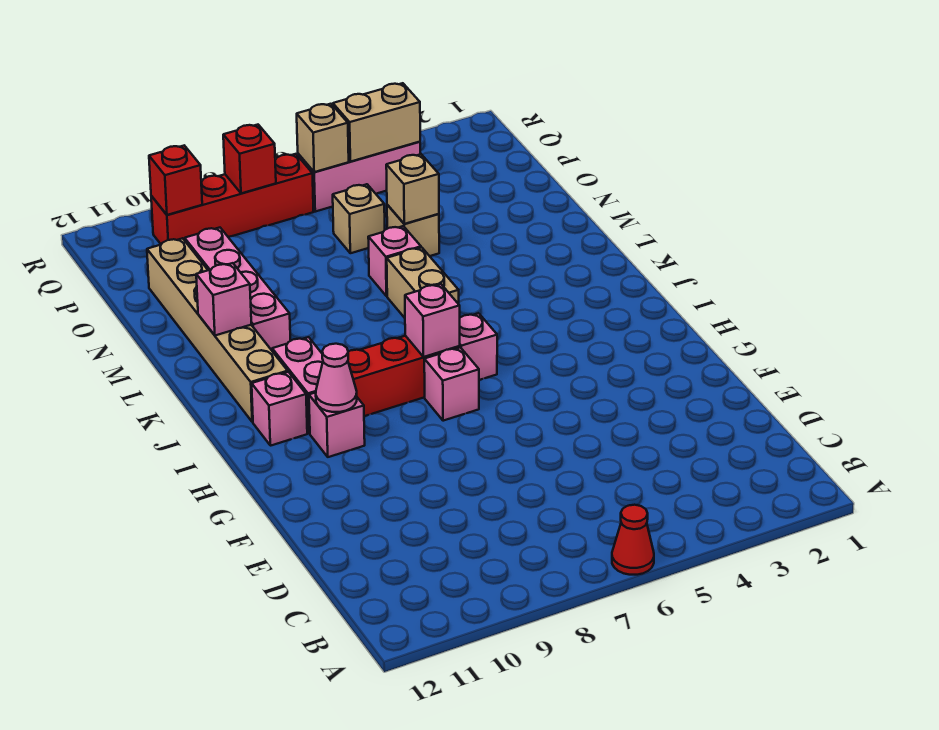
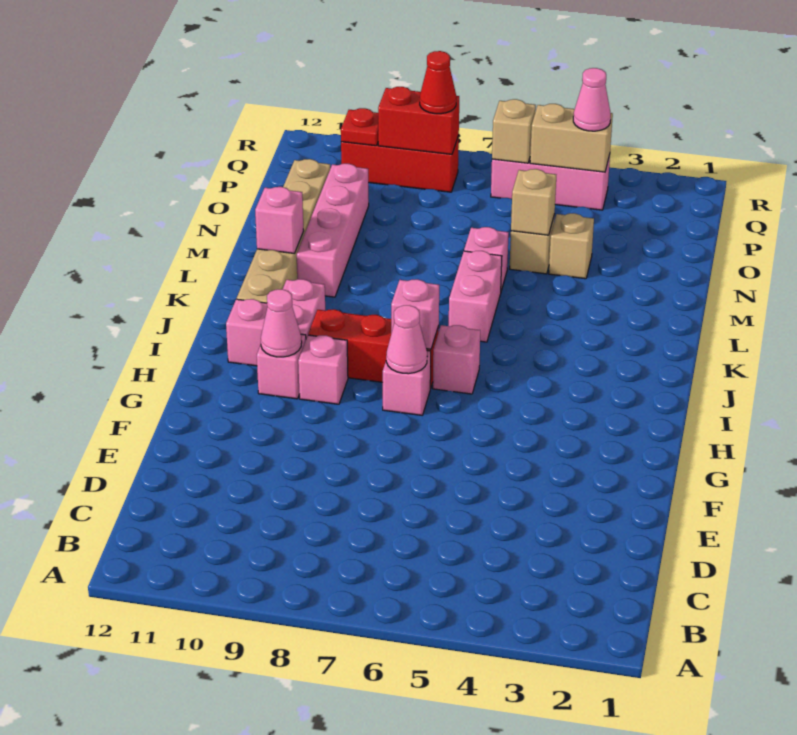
red cone A6 level 1 -> red cone Q8 level 3
none -> pink cone H7 level 2
none -> pink brick H9 level 1
tan brick K6:L6 level 1 -> pink brick K6:L6 level 1
tan brick O6 level 1 -> tan brick N4 level 1
none -> pink cone Q4 level 3
red brick Q7:Q10 level 1 -> red brick Q8:Q10 level 1
red brick Q8 level 2 -> red brick Q8:Q9 level 2
red brick Q10 level 2 -> red plate Q10 level 2

